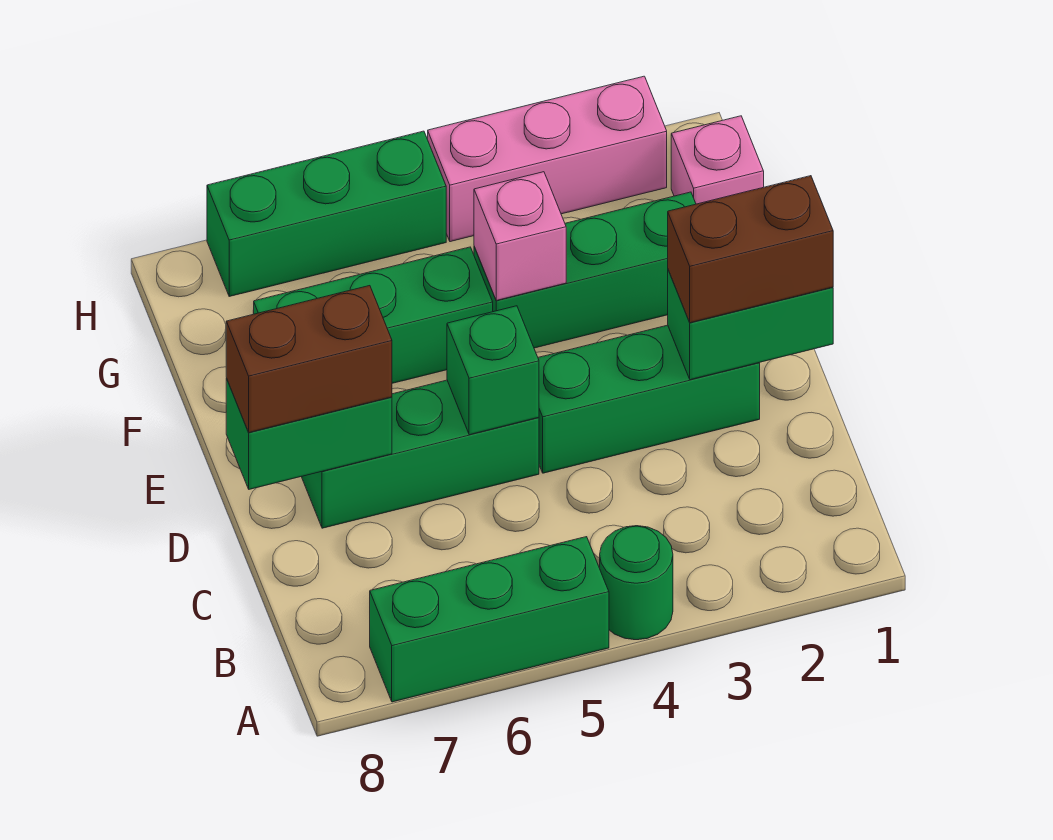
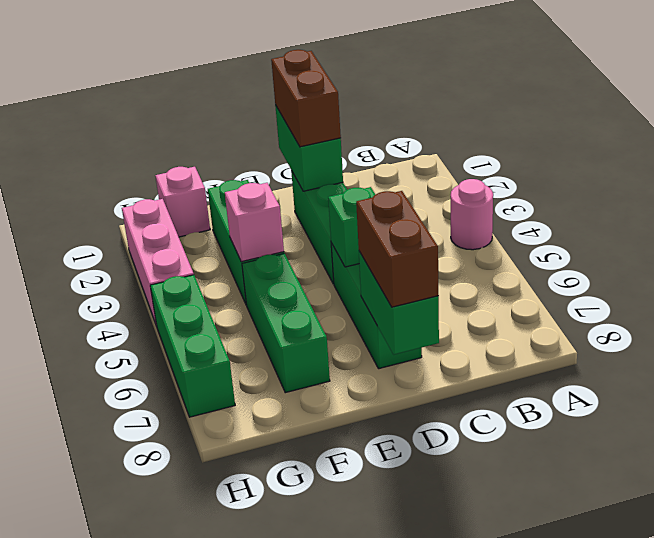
green round brick A4 level 1 -> pink round brick A4 level 1
green brick A5:A7 level 1 -> none

